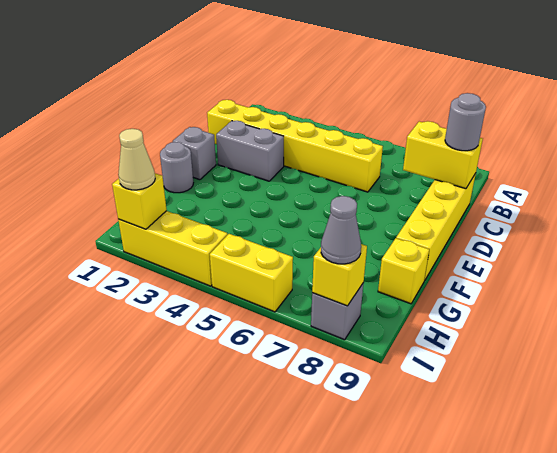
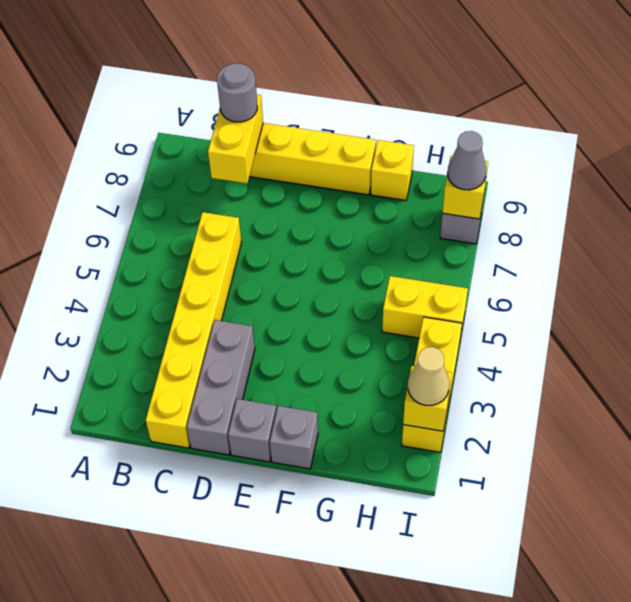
grey brick D2:D3 level 1 -> grey brick D1:D3 level 1
grey round brick F1 level 1 -> grey brick F1 level 1
yellow brick I5:I6 level 1 -> yellow brick H5:I5 level 1

